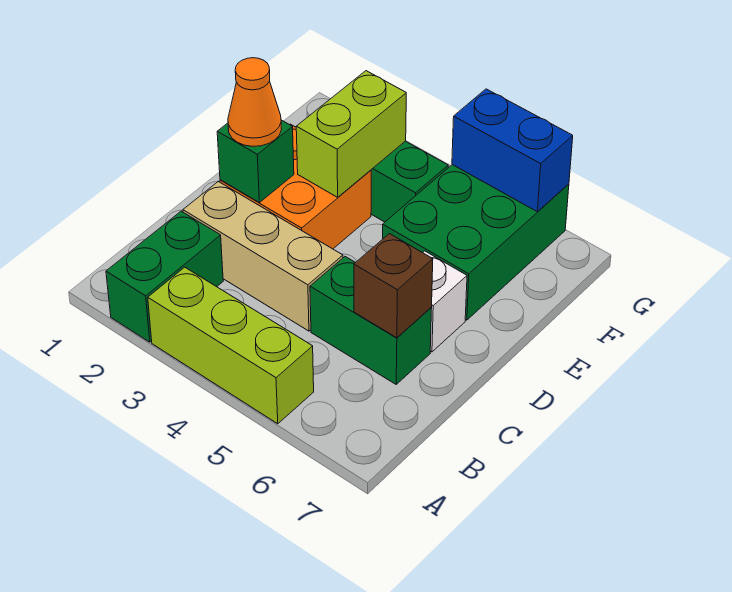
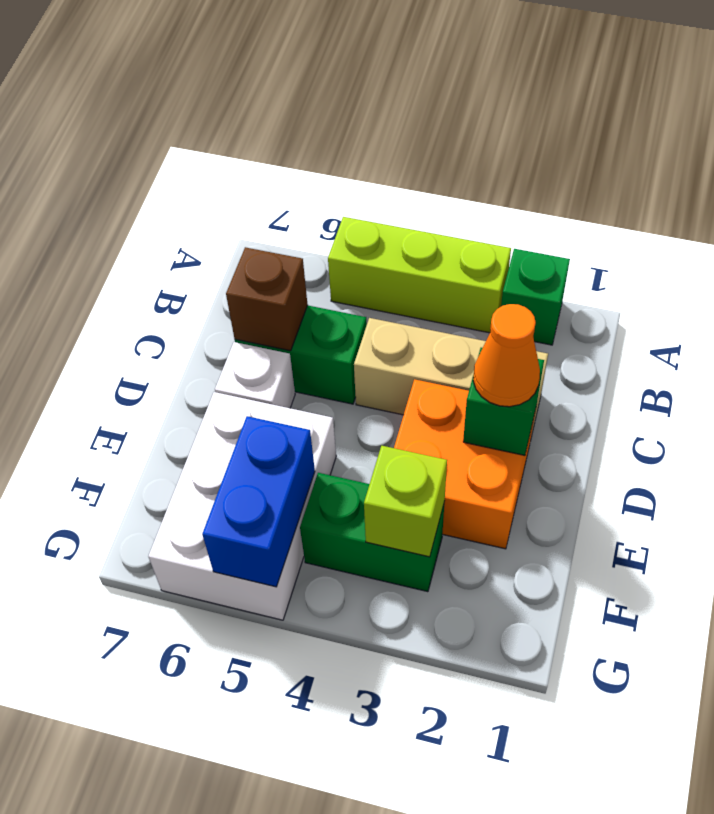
green brick A2:B2 level 1 -> green brick A2 level 1
lime brick E3:F3 level 2 -> lime brick F3 level 2
green brick E5:G6 level 1 -> white brick E5:G6 level 1
blue brick G5:G6 level 2 -> blue brick F5:G5 level 2

